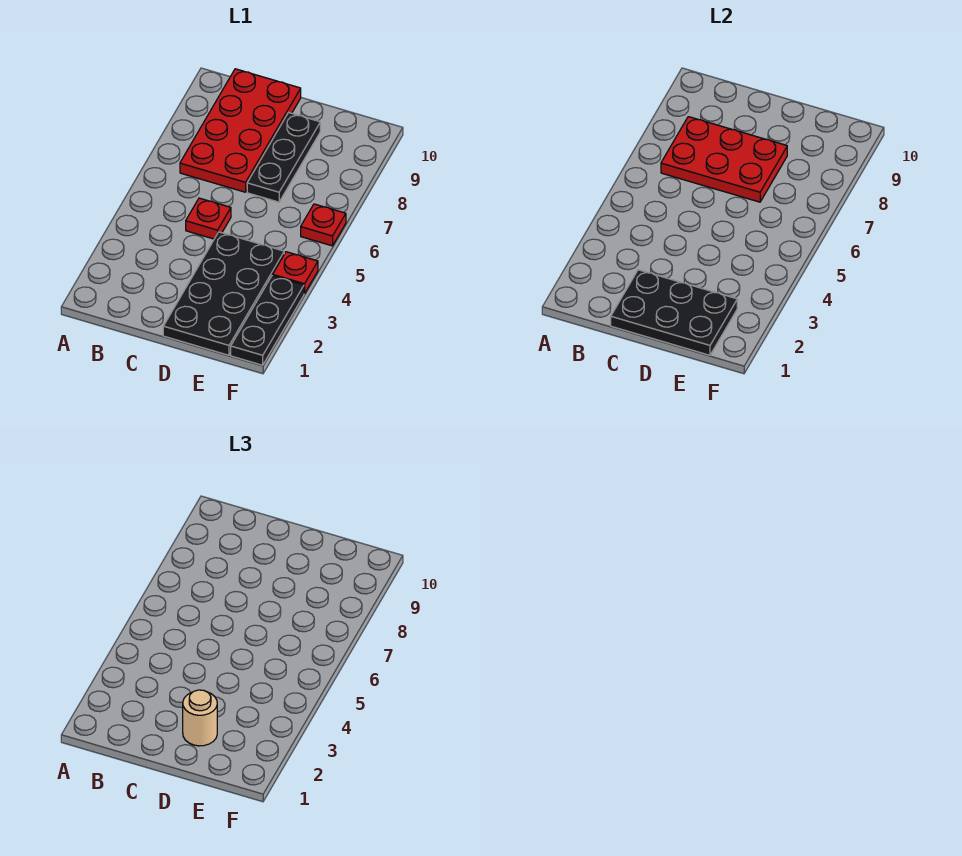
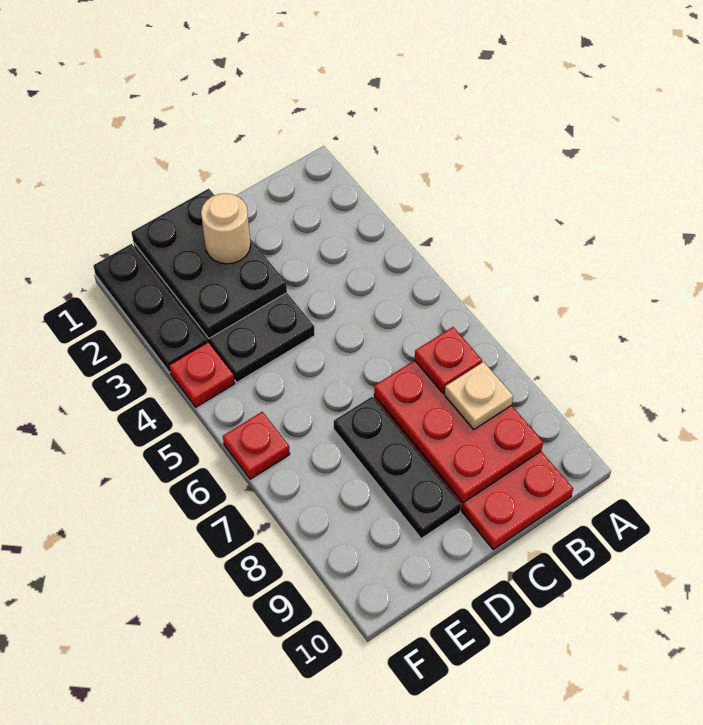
red plate B7:D8 level 2 -> red plate B7:C9 level 2
none -> tan plate B8 level 3
black plate C1:E2 level 2 -> black plate D1:E3 level 2
red plate C5 level 1 -> red plate B7 level 3

